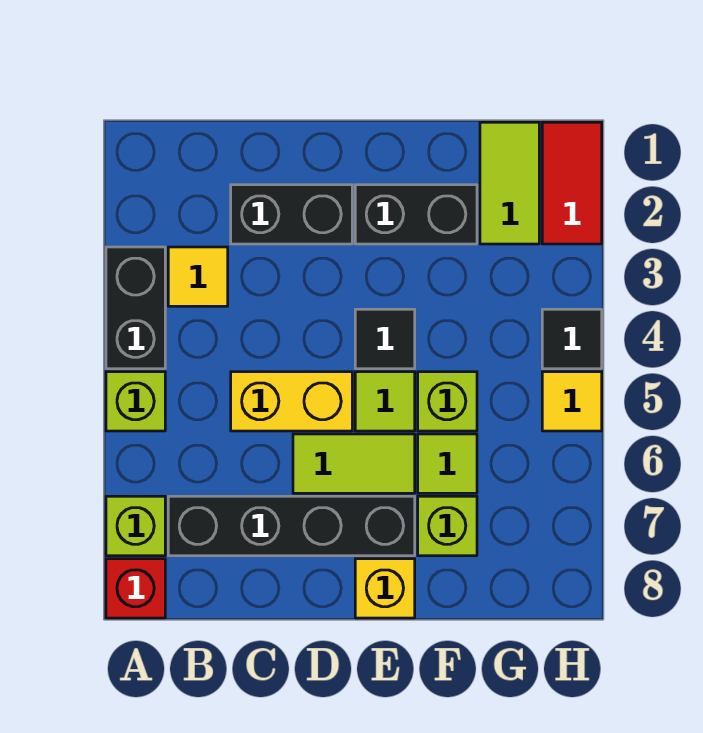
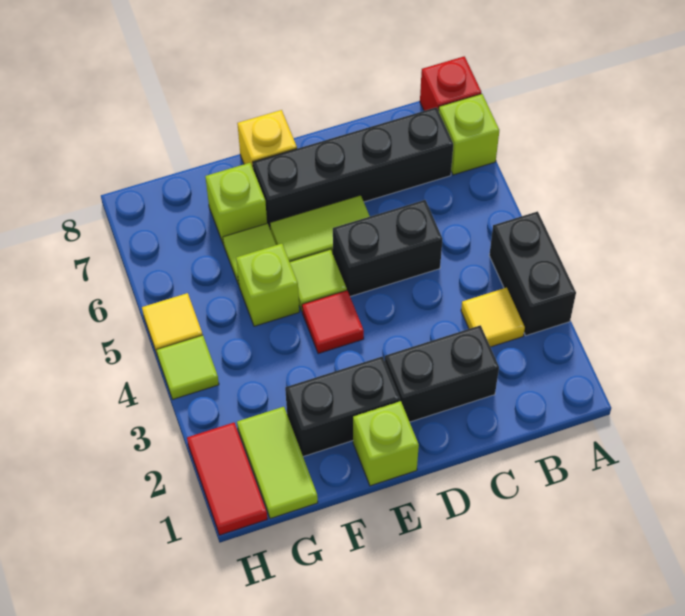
lime brick A5 level 1 -> lime brick E1 level 1
yellow brick C5:D5 level 1 -> black brick C5:D5 level 1
black tile E4 level 1 -> red tile E4 level 1
black tile H4 level 1 -> lime tile H4 level 1

